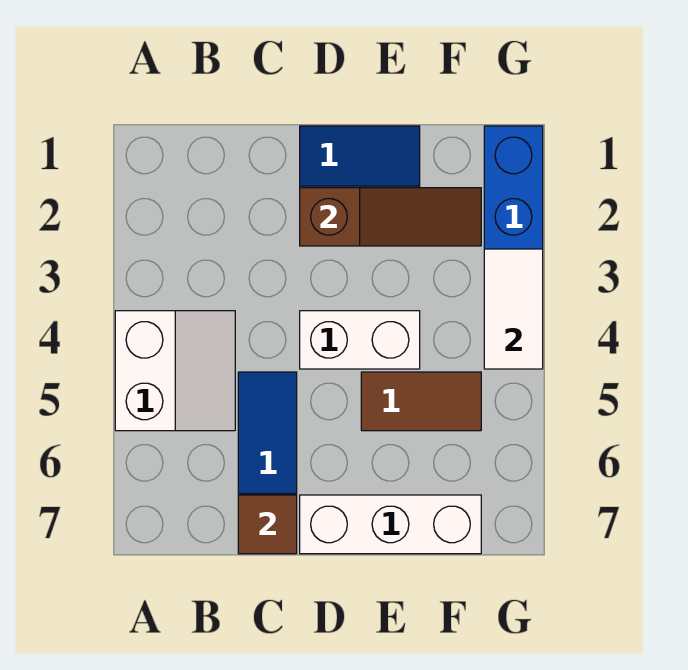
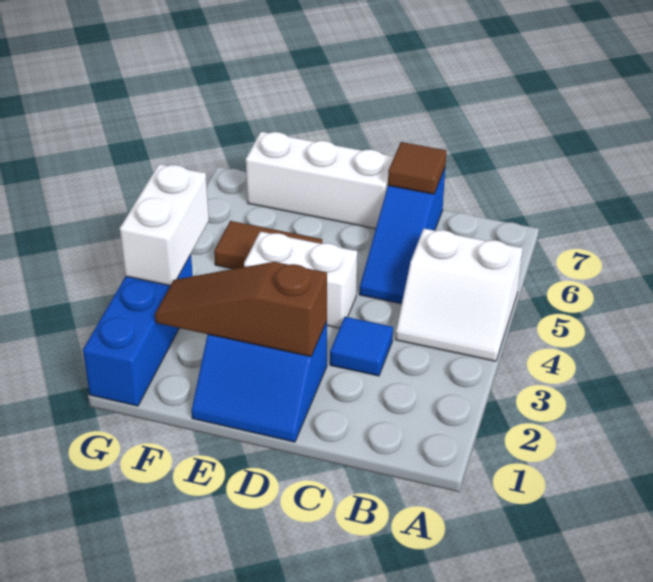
white slope A4:B5 level 1 top A -> white slope A4:B5 level 1 top 5
none -> blue tile C3 level 1
white tile G3:G4 level 2 -> white brick G3:G4 level 2

